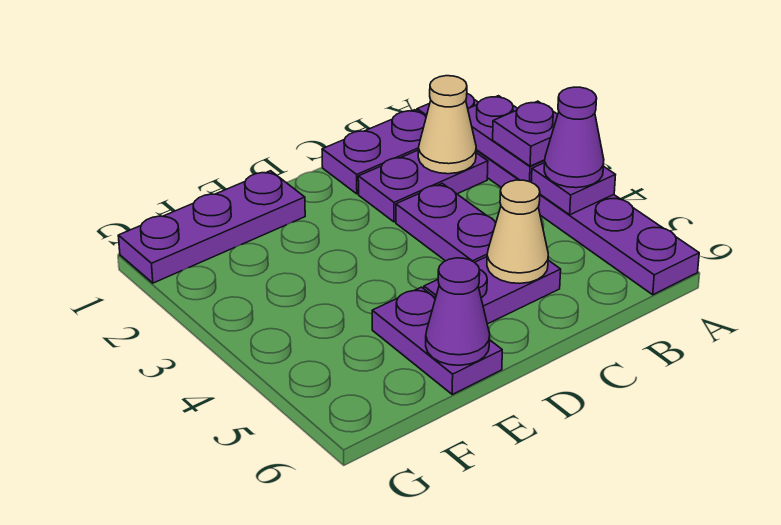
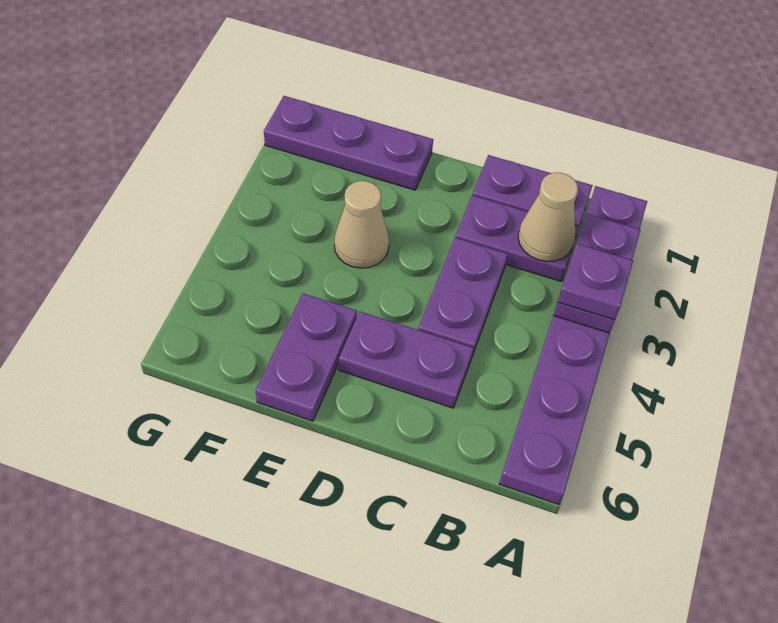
purple plate A4 level 2 -> none
purple cone A4 level 3 -> none
tan cone C5 level 2 -> tan cone E3 level 1
purple cone E6 level 2 -> none

